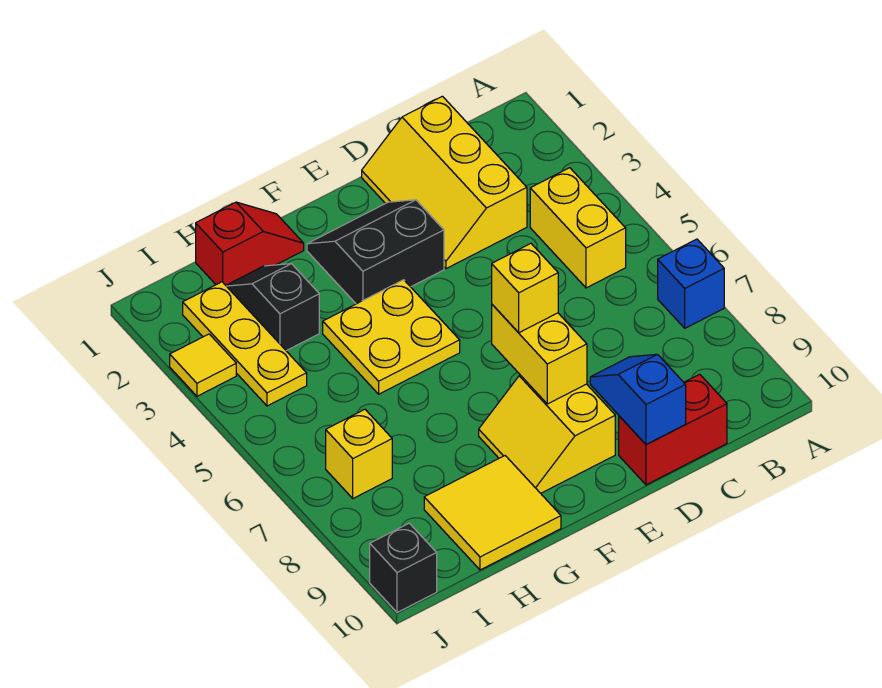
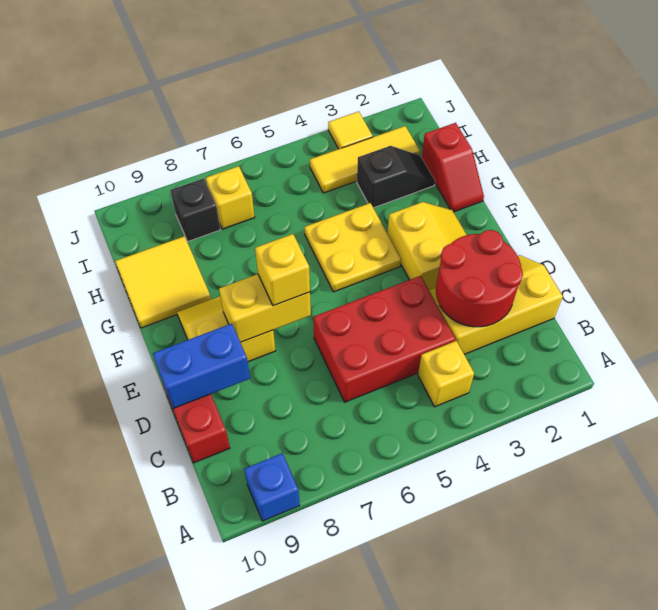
blue brick A7 level 1 -> blue brick A9 level 1
yellow brick B4:B5 level 1 -> yellow brick B4 level 1
none -> red round brick C2:D3 level 2
none -> red brick C4:D6 level 1
blue slope D9:D10 level 2 top 10 -> blue brick D9:D10 level 2
black slope E2:F3 level 1 top 3 -> yellow slope E2:F3 level 1 top 3
yellow plate I2:I4 level 1 -> yellow tile I2:I4 level 1
black brick J10 level 1 -> black brick I8 level 1

